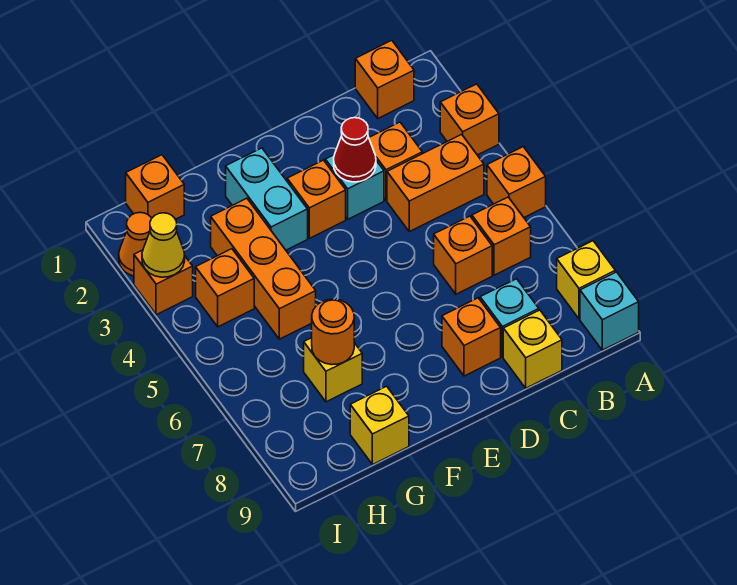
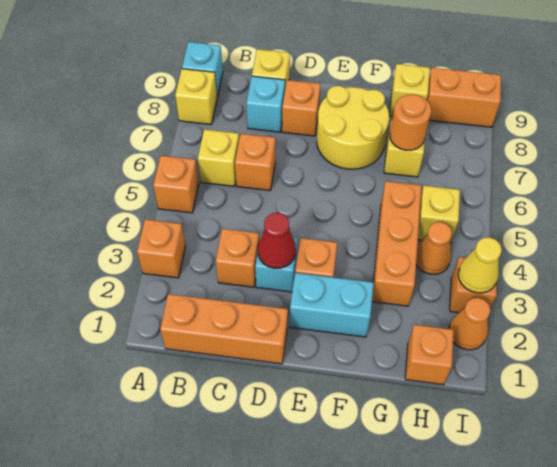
orange brick B1 level 1 -> orange brick B1:D1 level 1
orange brick B4:C4 level 1 -> orange brick H9:I9 level 1
orange brick B6 level 1 -> yellow brick B6 level 1
none -> yellow round brick E7:F8 level 1
cyan brick F2:F3 level 1 -> cyan brick E2:F2 level 1
orange brick H4 level 1 -> orange cone H4 level 1
none -> yellow brick H5 level 1

